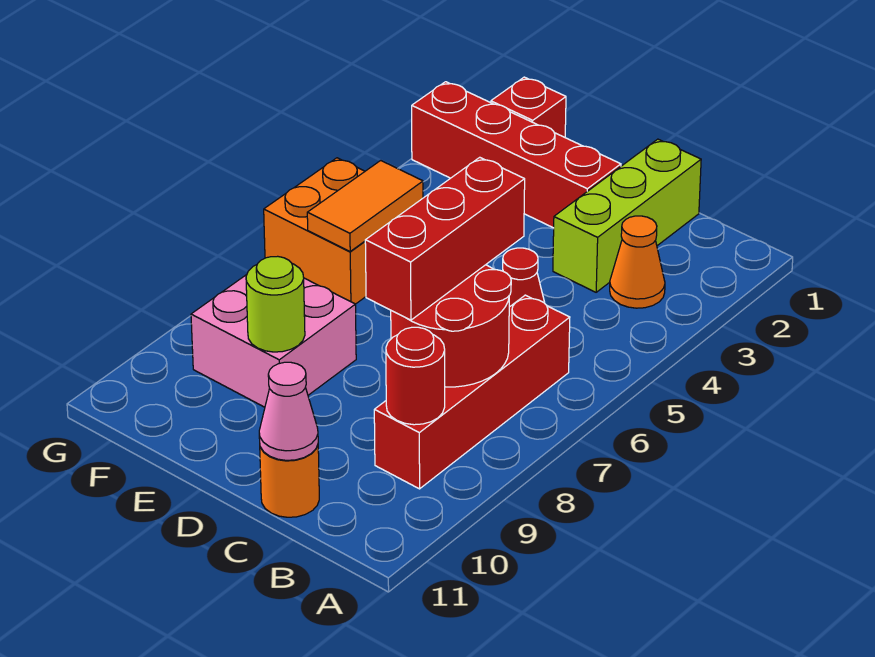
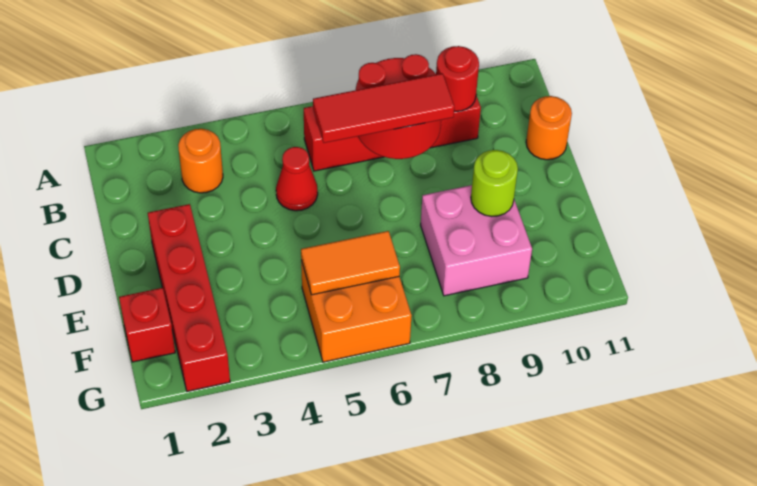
orange cone B3 level 1 -> orange round brick B3 level 1
lime brick C1:C3 level 1 -> none
red brick C6:C8 level 3 -> red tile C6:C8 level 3
pink cone C11 level 2 -> none

